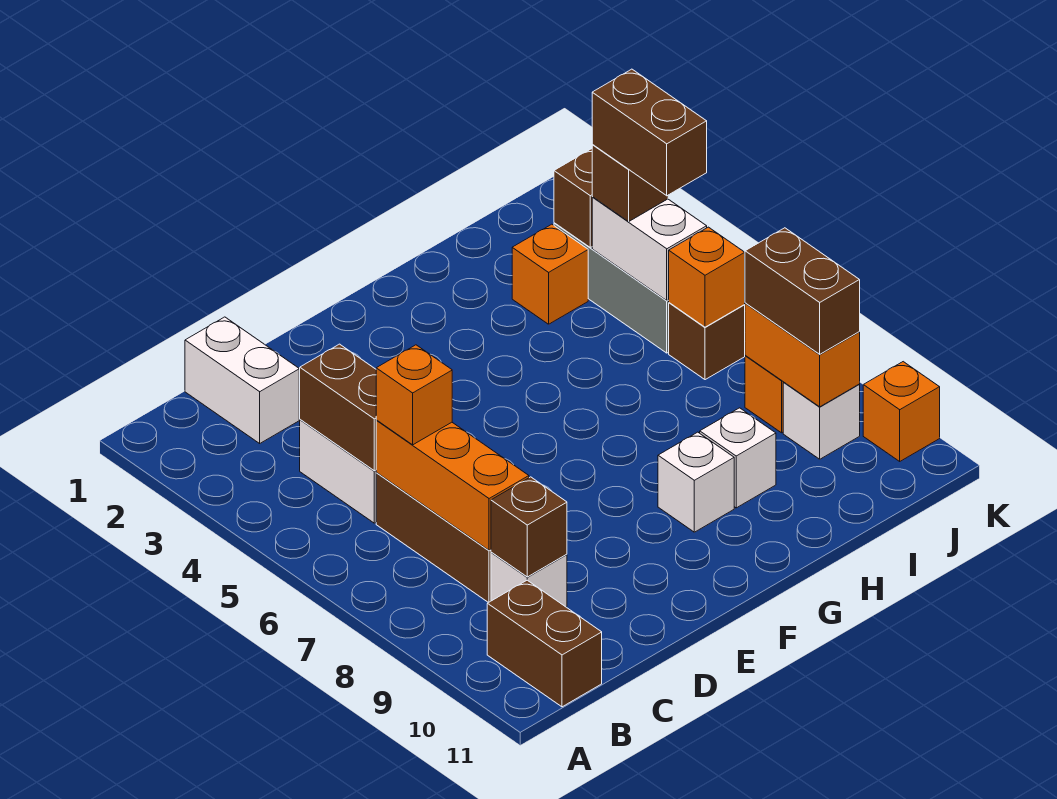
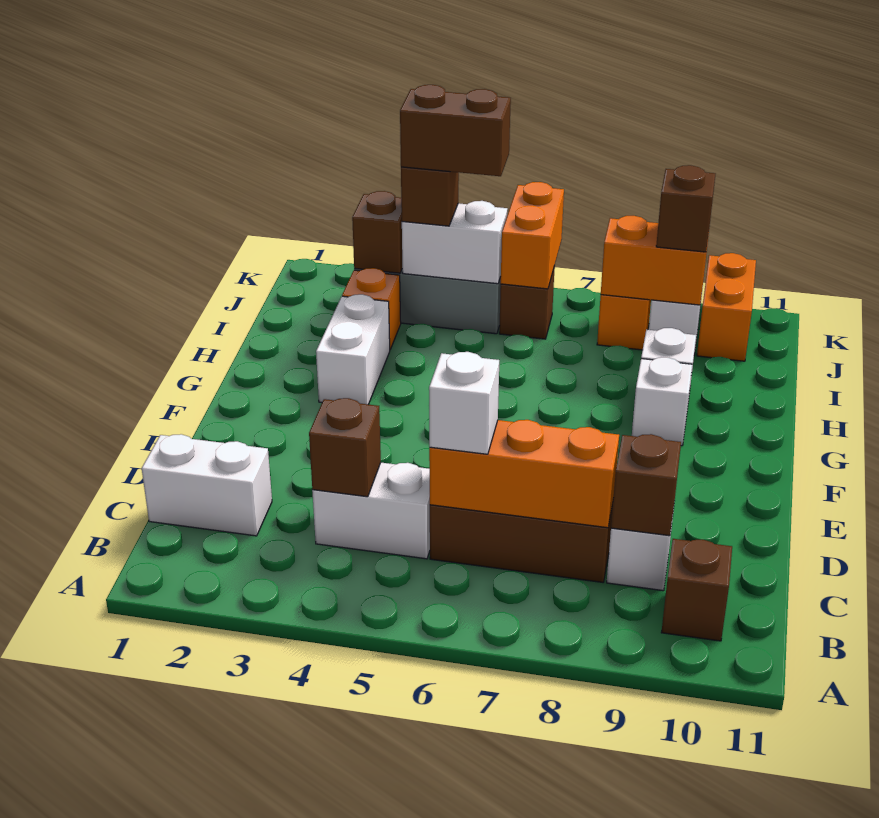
brown brick B10:B11 level 1 -> brown brick B10 level 1
brown brick C4:C5 level 2 -> brown brick C4 level 2
orange brick C6 level 3 -> white brick C6 level 3
none -> white brick G3:H3 level 1
orange brick J6 level 2 -> orange brick J6:K6 level 2
brown brick J8:J9 level 3 -> brown brick J9 level 3
orange brick K10 level 1 -> orange brick J10:K10 level 1

